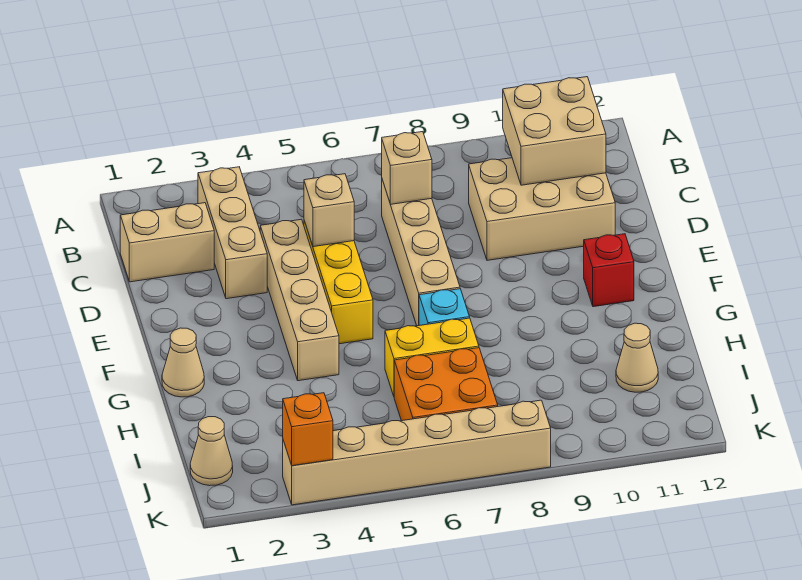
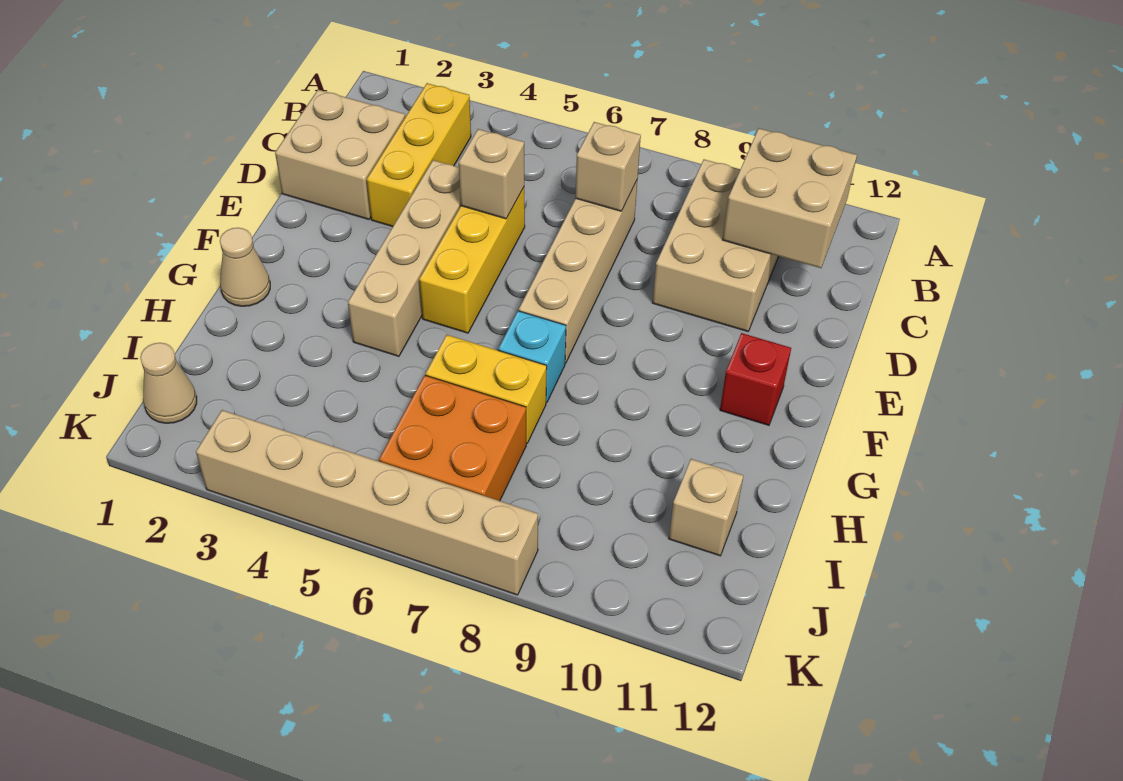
tan brick B3:D3 level 1 -> yellow brick B3:D3 level 1
tan brick C1:C2 level 1 -> tan brick C1:D2 level 1
tan brick C9:D11 level 1 -> tan brick B9:D10 level 1
tan cone I11 level 1 -> tan brick I11 level 1
orange brick K3 level 2 -> none

